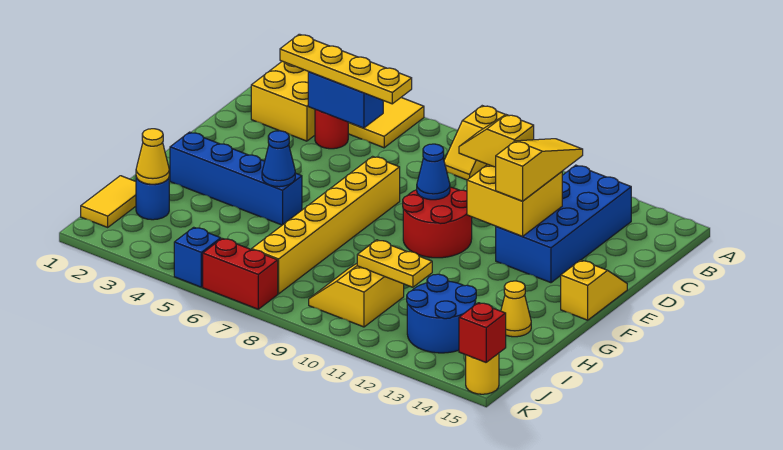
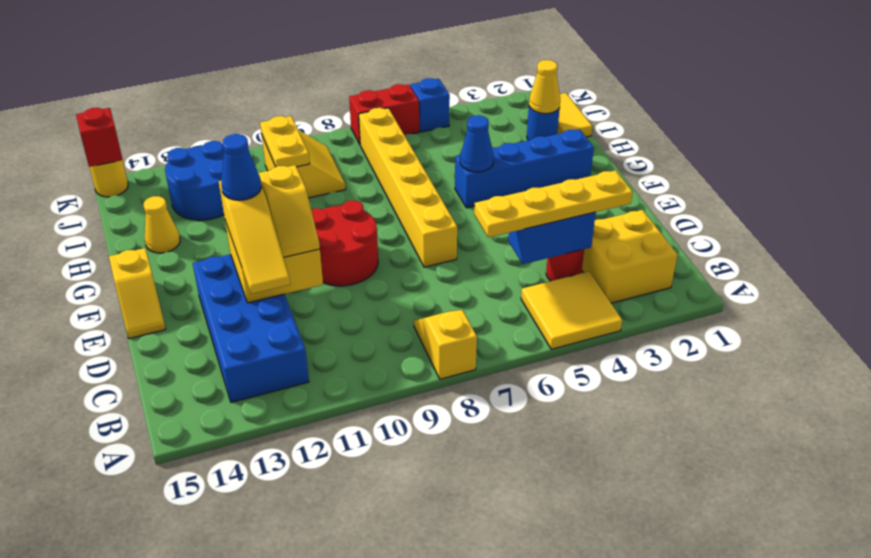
yellow slope D10:D11 level 3 top 11 -> yellow slope D11:E11 level 3 top E
blue cone E9 level 2 -> blue cone E12 level 4
yellow plate I10:I11 level 2 -> yellow plate I10:J10 level 2

